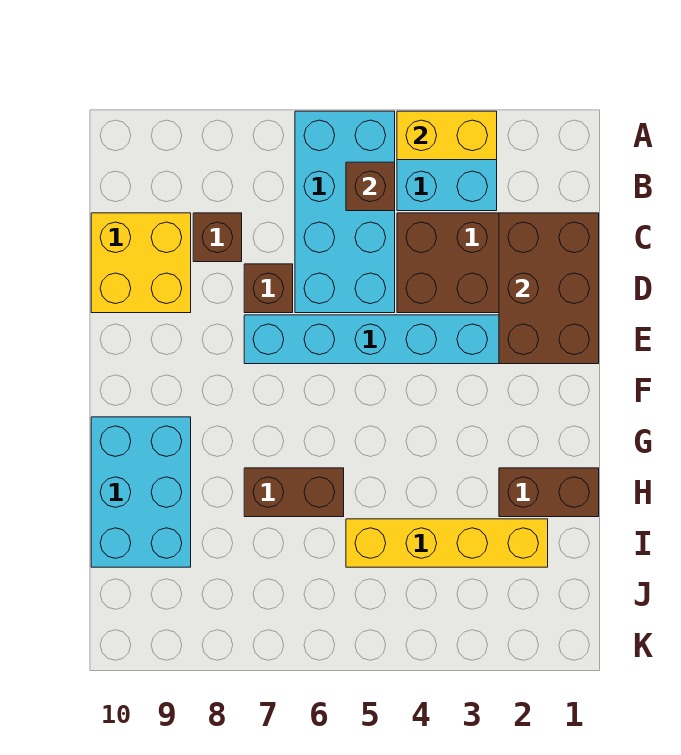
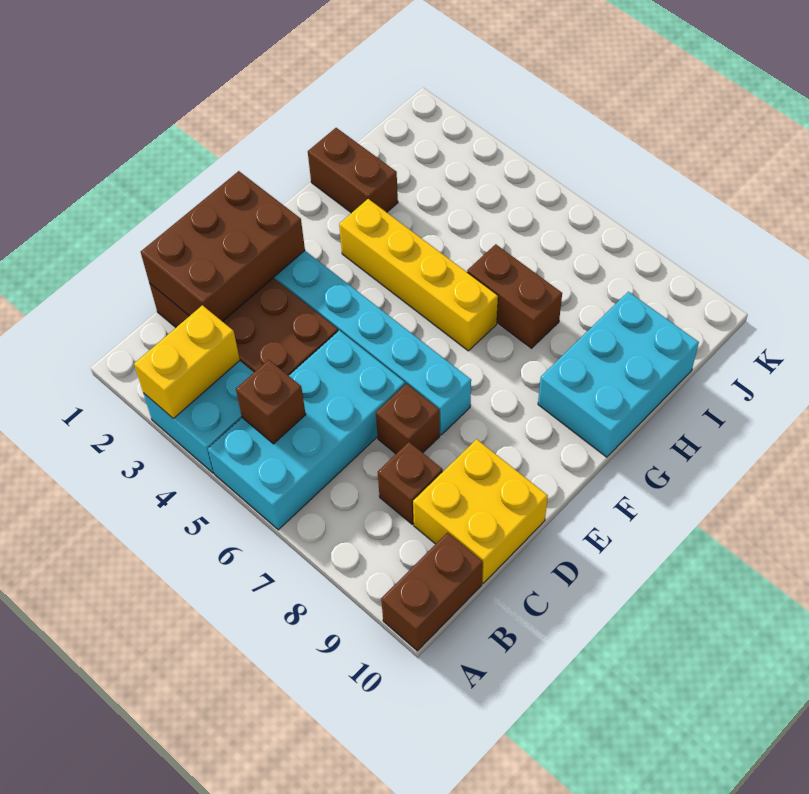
yellow brick A3:A4 level 2 -> yellow brick A3:B3 level 2
none -> brown brick A10:B10 level 1
yellow brick I2:I5 level 1 -> yellow brick G3:G6 level 1

